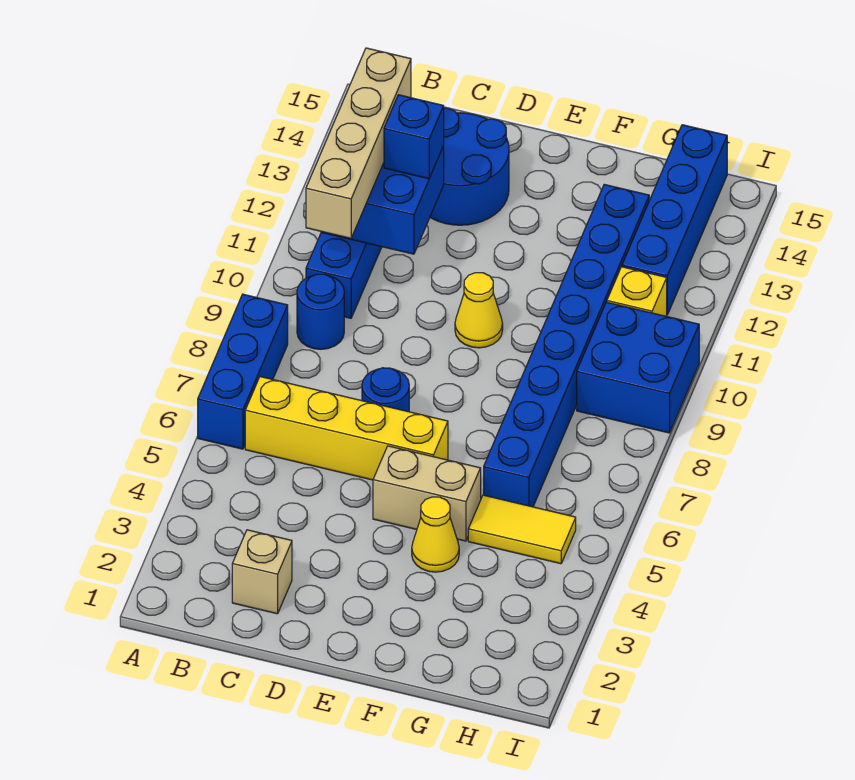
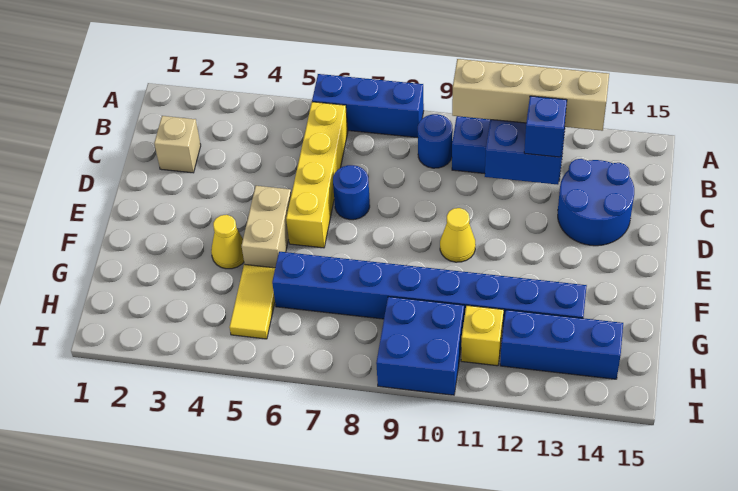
blue brick H12:H15 level 1 -> blue brick H12:H14 level 1

